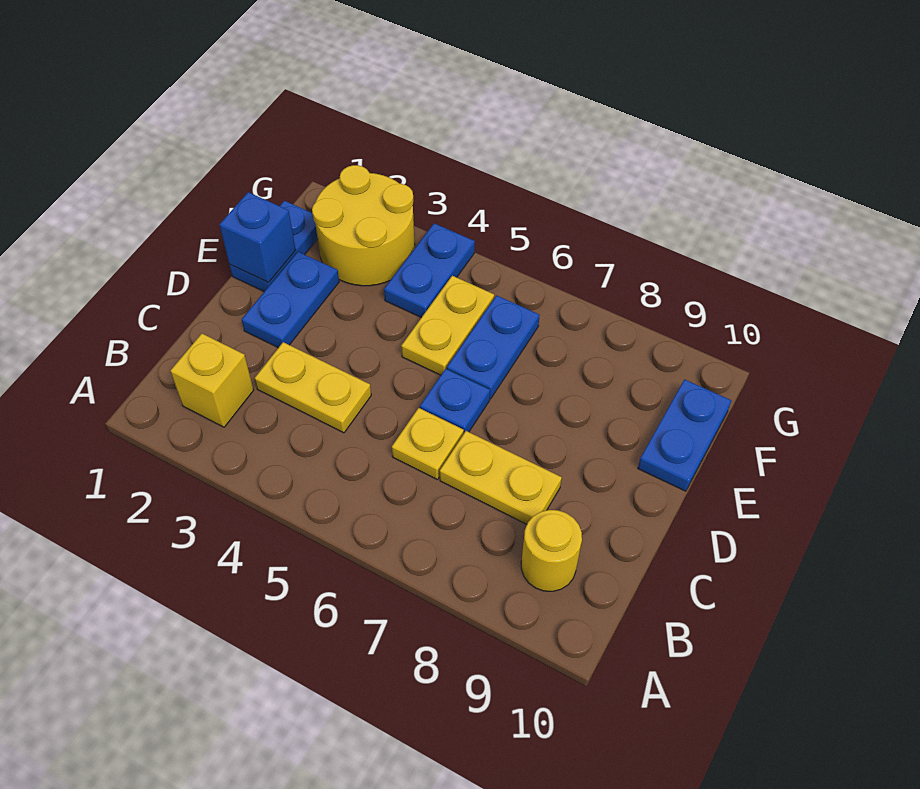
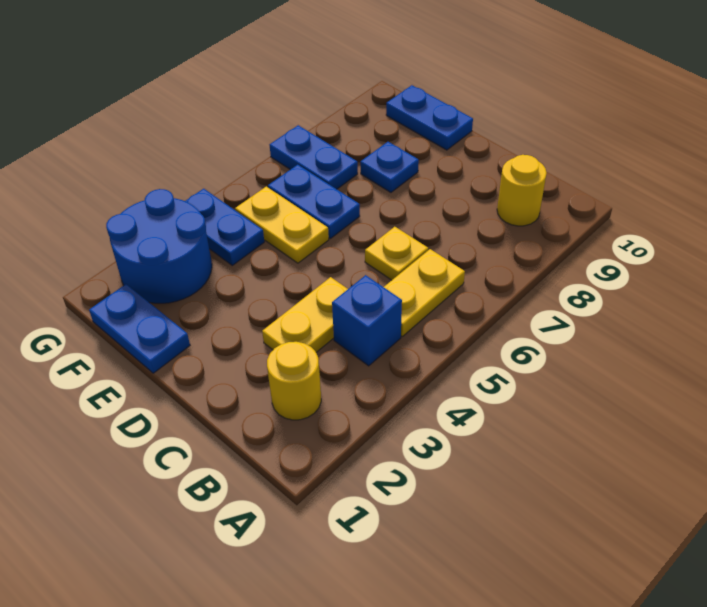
yellow brick B2 level 1 -> yellow round brick B2 level 1
yellow plate C7:C8 level 1 -> yellow plate B5:B6 level 1
blue plate D2:E2 level 1 -> blue plate F7:G7 level 1
blue plate D6 level 1 -> blue plate E8 level 1
blue brick E1 level 2 -> blue brick B4 level 1
yellow round brick F2:G3 level 1 -> blue round brick F2:G3 level 1

